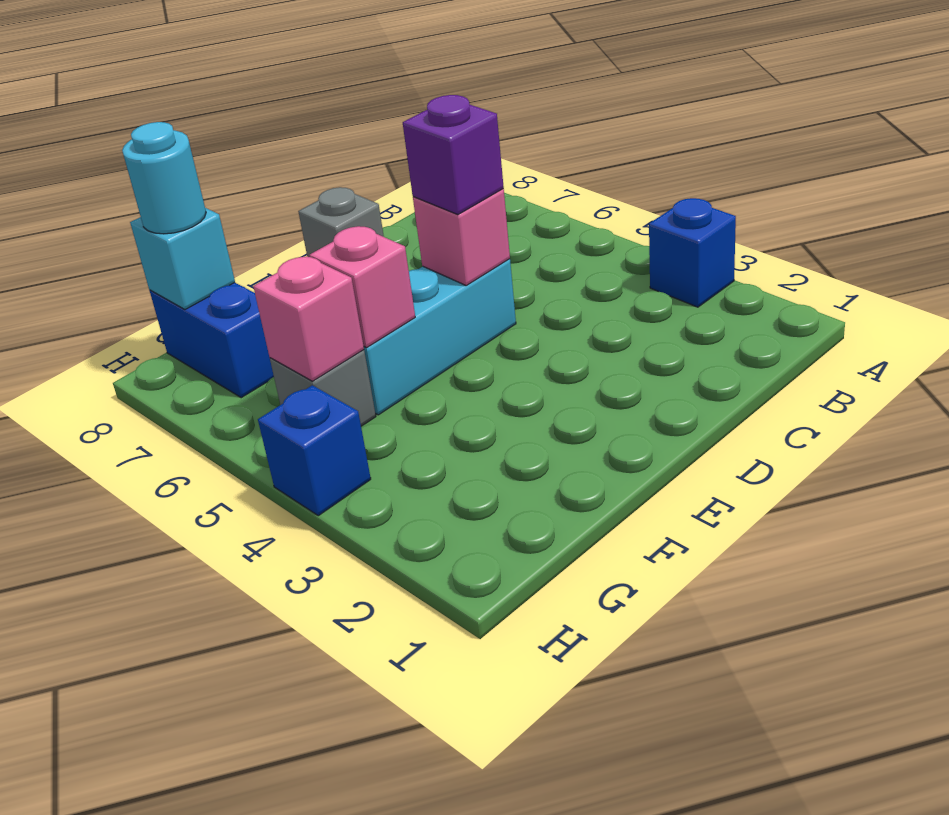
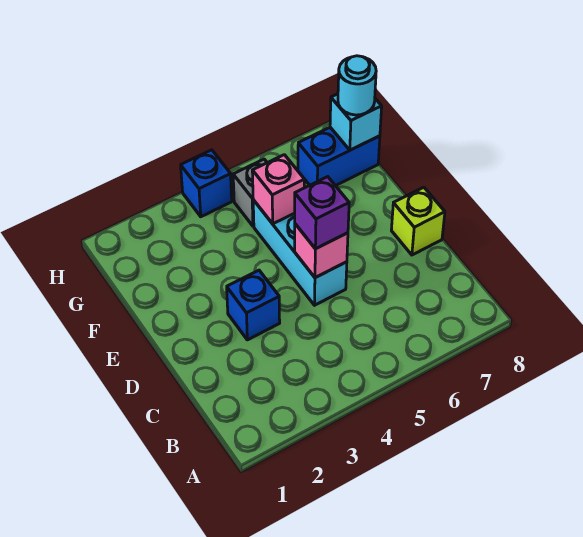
blue brick A3 level 1 -> blue brick D3 level 1
grey brick D8 level 1 -> lime brick D8 level 1
pink brick G5 level 2 -> none

